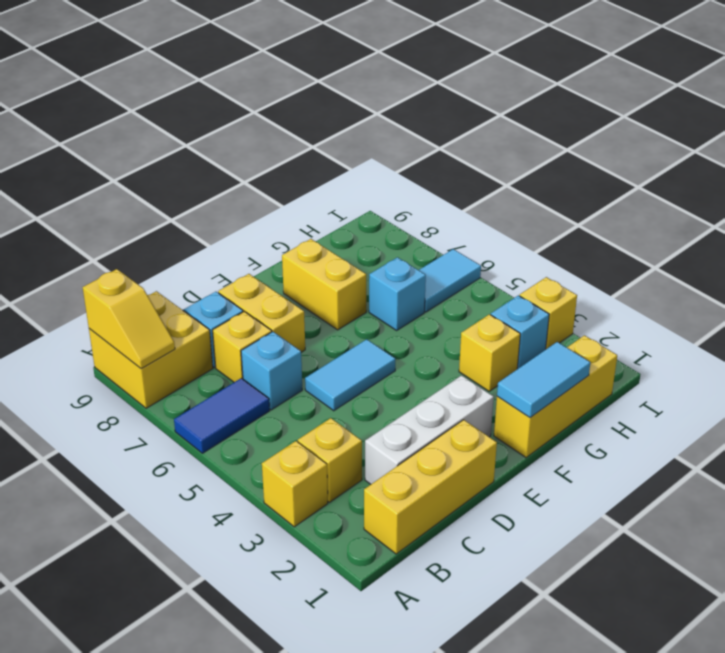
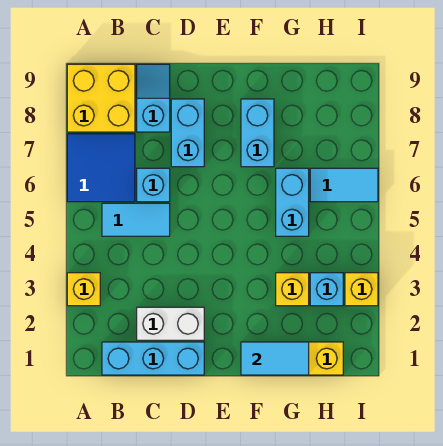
blue tile A6:B6 level 1 -> blue tile A6:B7 level 1
yellow slope A8:A9 level 2 top 9 -> none
yellow brick B1:D1 level 1 -> cyan brick B1:D1 level 1
yellow brick B3 level 1 -> none
white brick C2:E2 level 1 -> white brick C2:D2 level 1
yellow brick C7 level 1 -> none
cyan tile D5:E5 level 1 -> cyan tile B5:C5 level 1
yellow brick D7:D8 level 1 -> cyan brick D7:D8 level 1
yellow brick F7:F8 level 1 -> cyan brick F7:F8 level 1
cyan brick G6 level 1 -> cyan brick G5:G6 level 1

